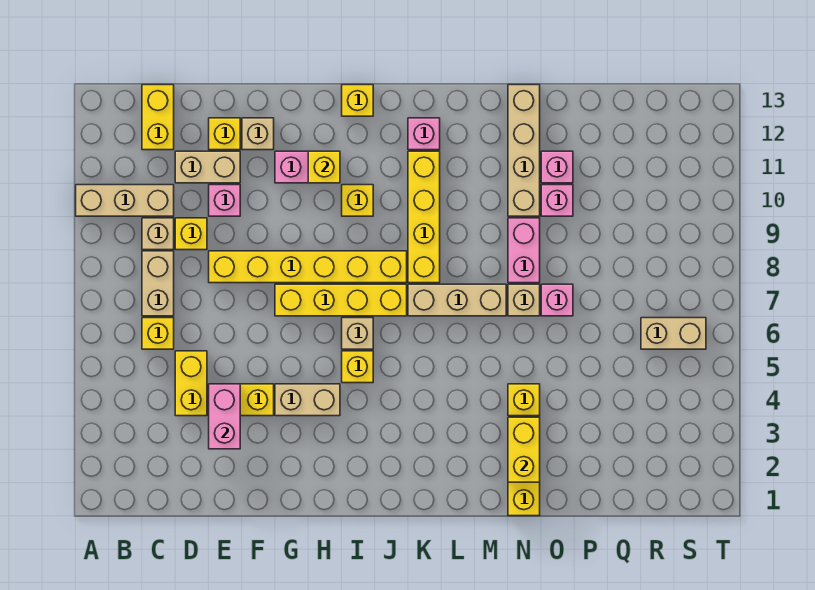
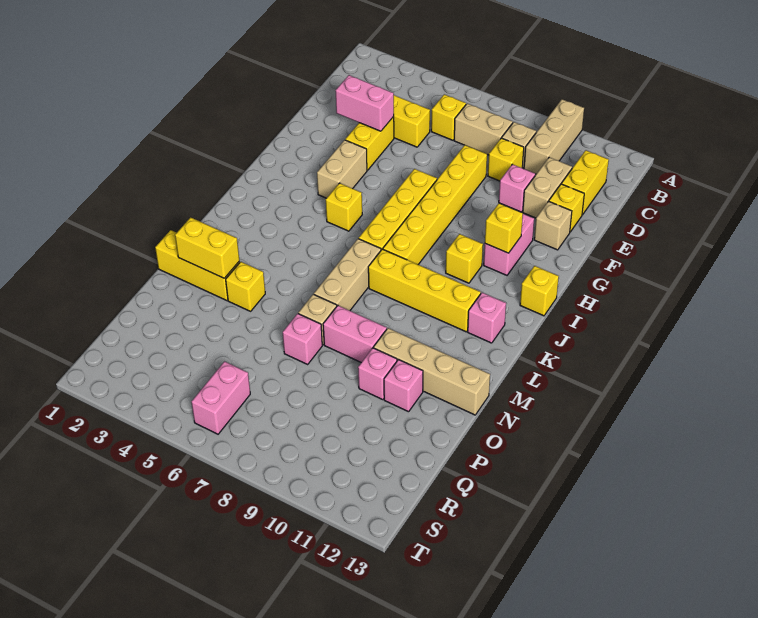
yellow brick C12:C13 level 1 -> yellow brick C12:D12 level 1
tan brick I6 level 1 -> none
tan brick R6:S6 level 1 -> pink brick R6:S6 level 1

